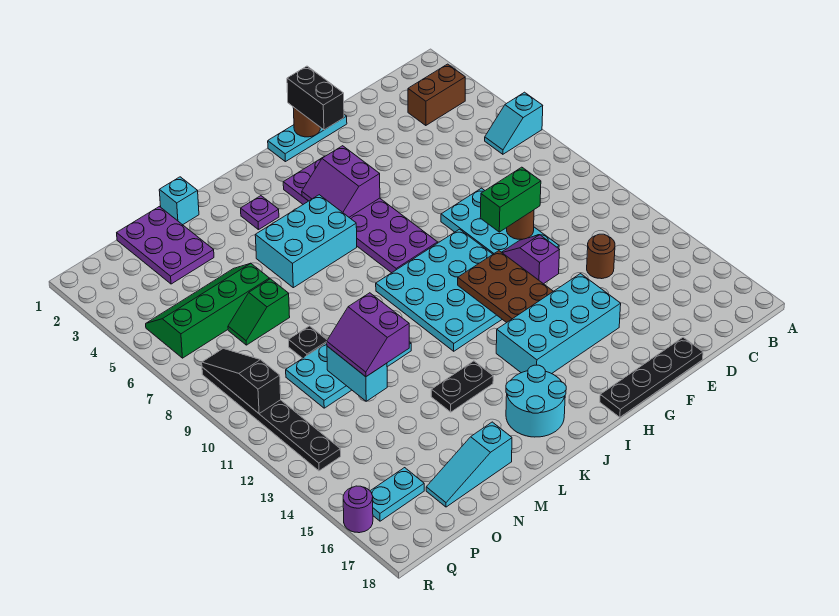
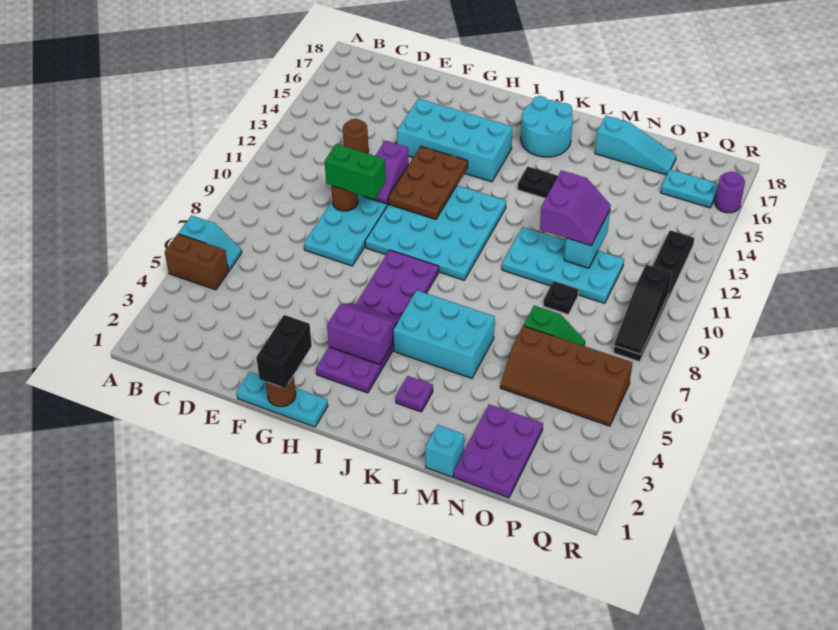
brown brick B3:C3 level 1 -> brown brick A5:B5 level 1
black plate E18:H18 level 1 -> none
purple slope H4:I5 level 2 top H -> purple slope H4:I5 level 2 top 4
green slope N5:Q6 level 1 top 6 -> brown slope N5:Q6 level 1 top 6

